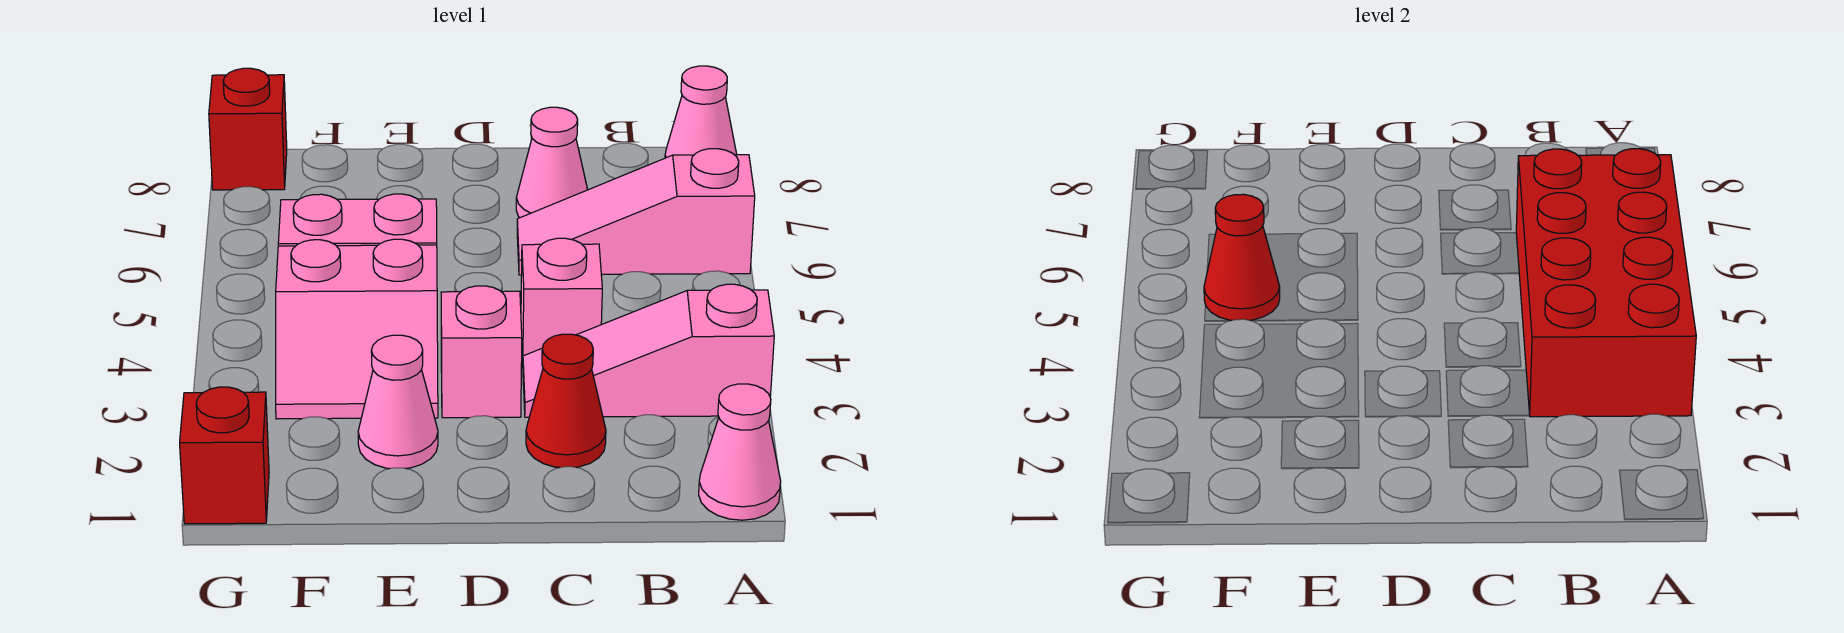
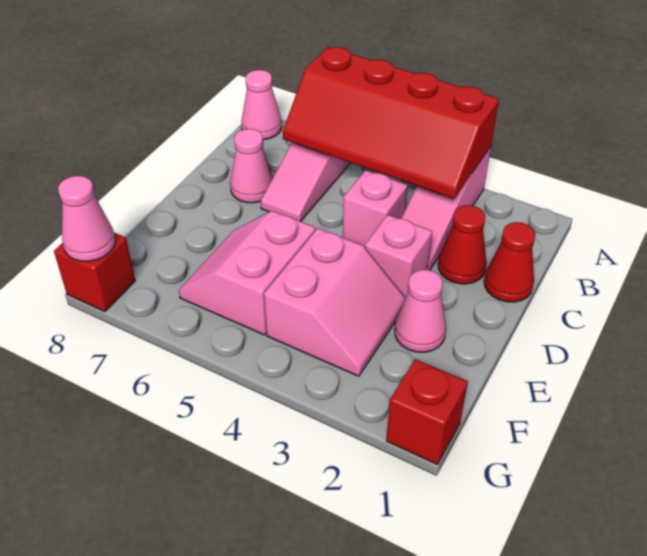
pink cone A1 level 1 -> pink cone G8 level 2
red brick A3:B6 level 2 -> red slope A3:B6 level 2 top A
red cone F5 level 2 -> red cone C1 level 1

